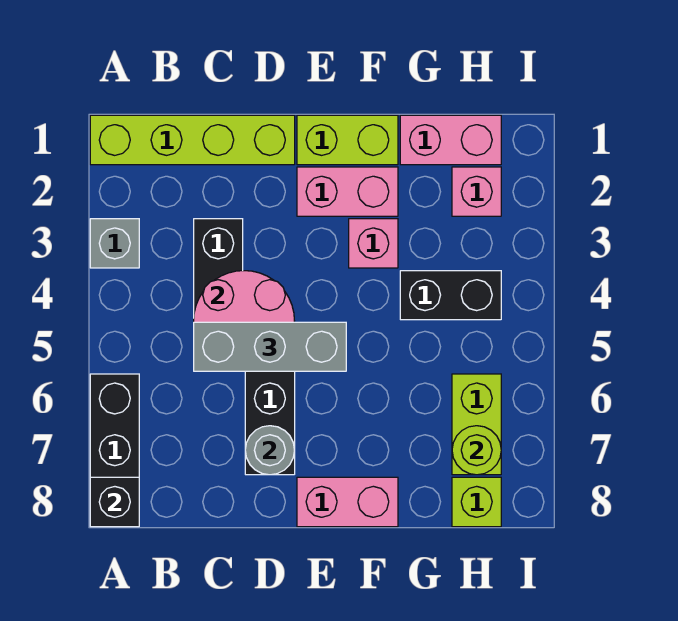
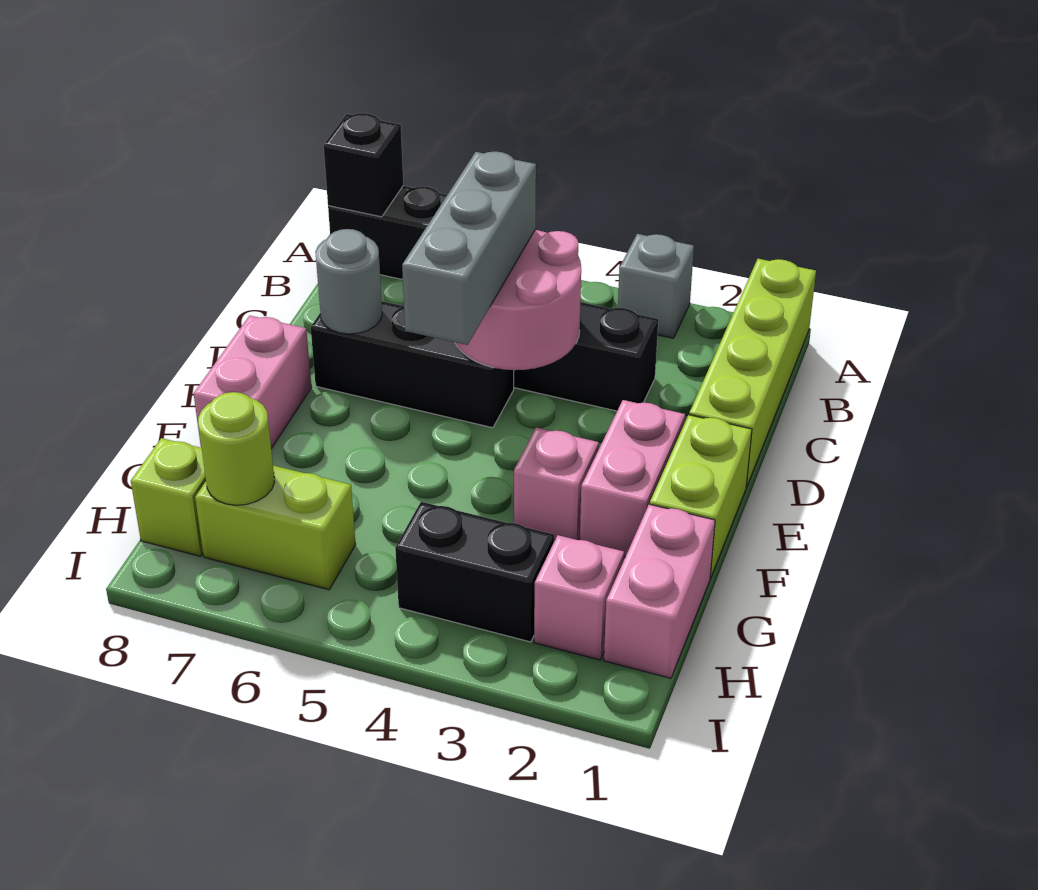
black brick G4:H4 level 1 -> black brick H3:H4 level 1

